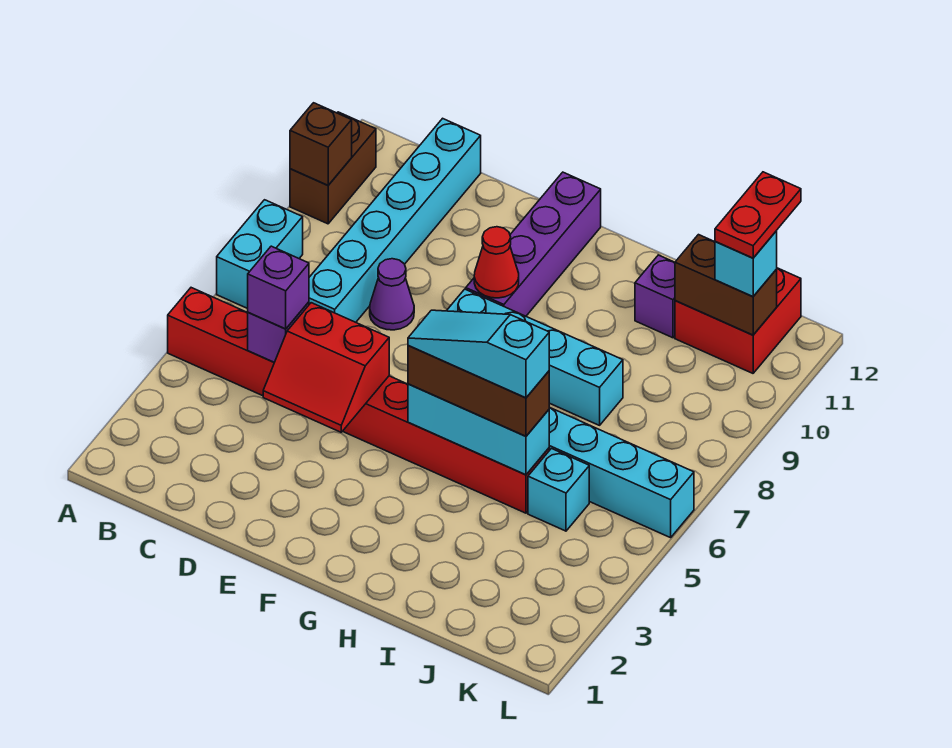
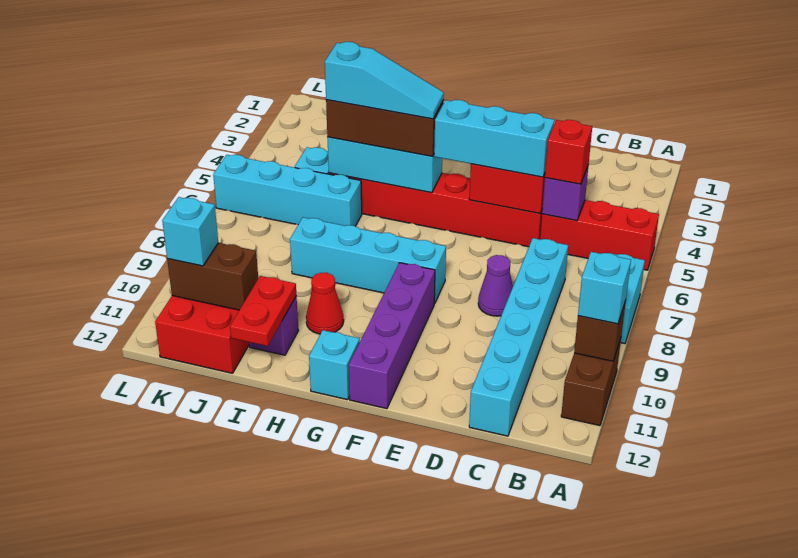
none -> cyan brick A10 level 3
purple brick C5 level 3 -> red brick C5 level 3
none -> cyan brick D5:F5 level 3
red cone F9 level 2 -> red cone H10 level 1
none -> cyan brick G12 level 1
red plate K11:K12 level 4 -> red plate I11:I12 level 2

